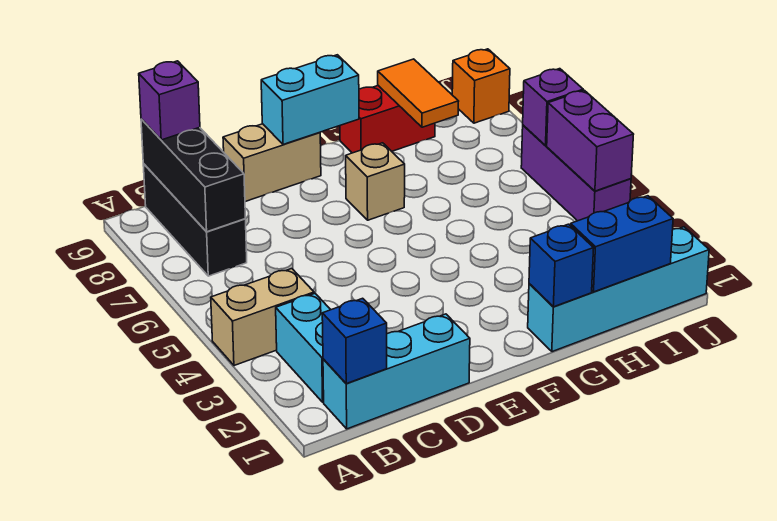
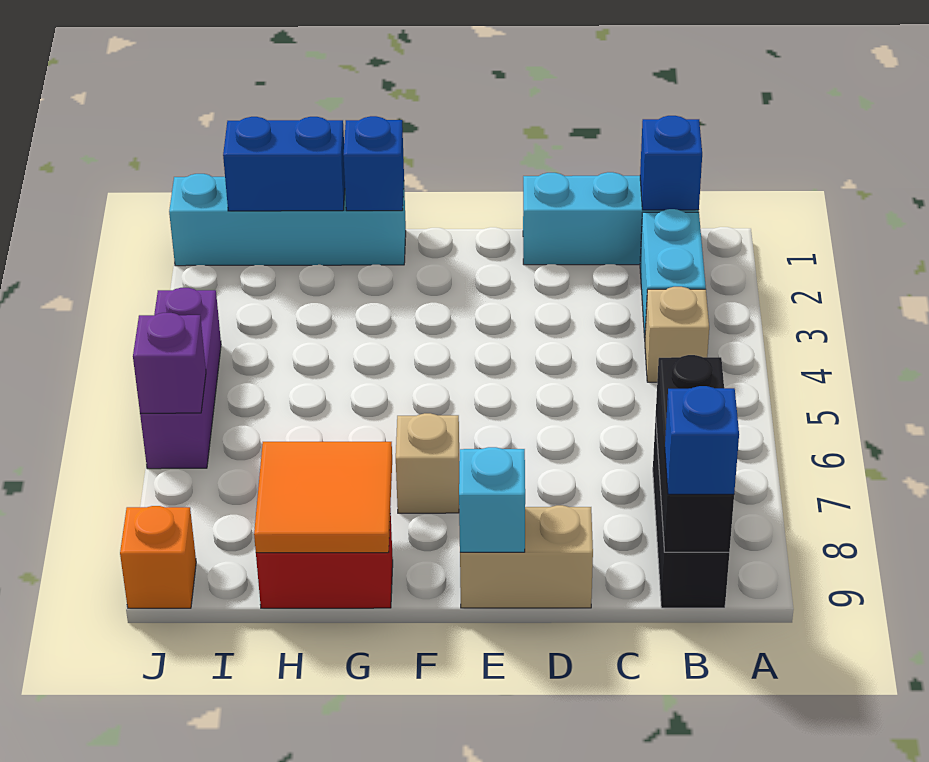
tan brick A4:B4 level 1 -> tan brick B4 level 1
purple brick B9 level 3 -> blue brick B9 level 3
cyan brick E9:F9 level 2 -> cyan brick E9 level 2
orange tile H8:H9 level 2 -> orange tile G8:H9 level 2
purple brick J4:J5 level 2 -> none

